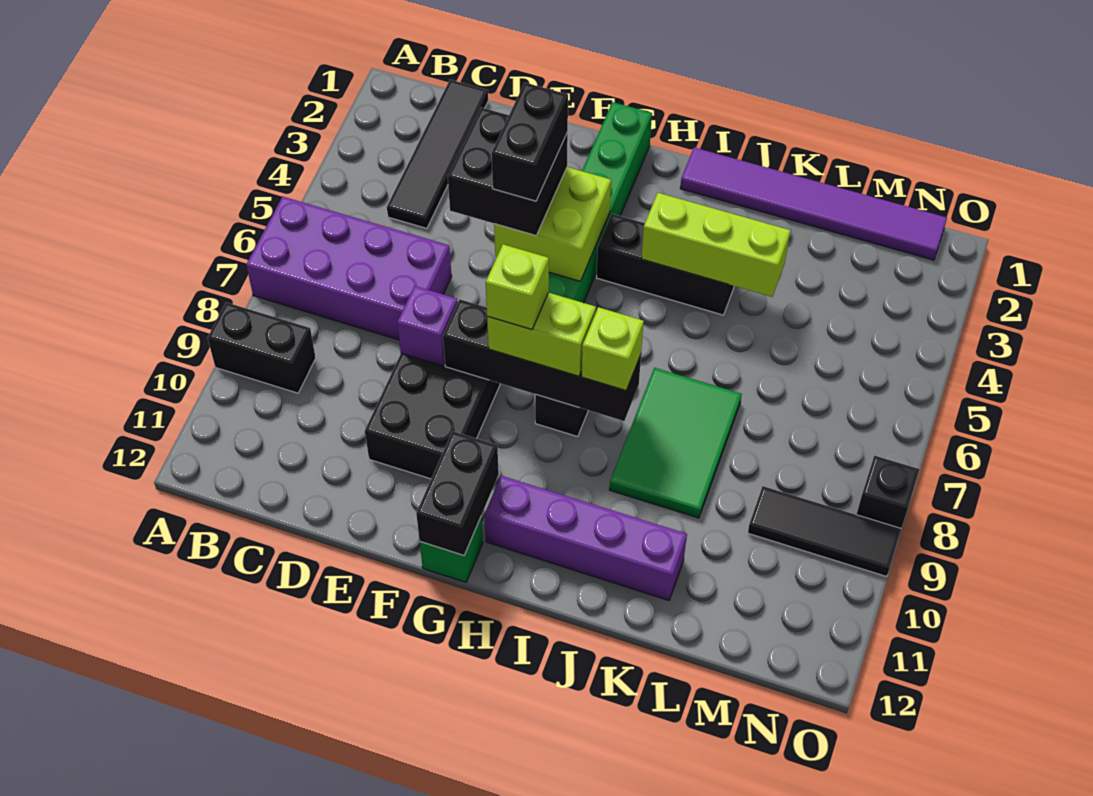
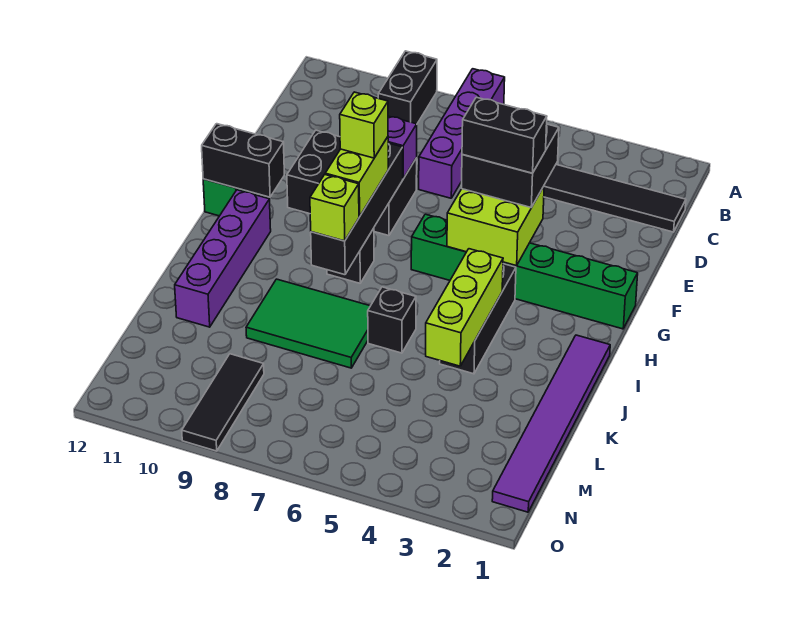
purple brick A6:D7 level 1 -> purple brick A7:D7 level 1
black brick O8 level 1 -> black brick J6 level 1

